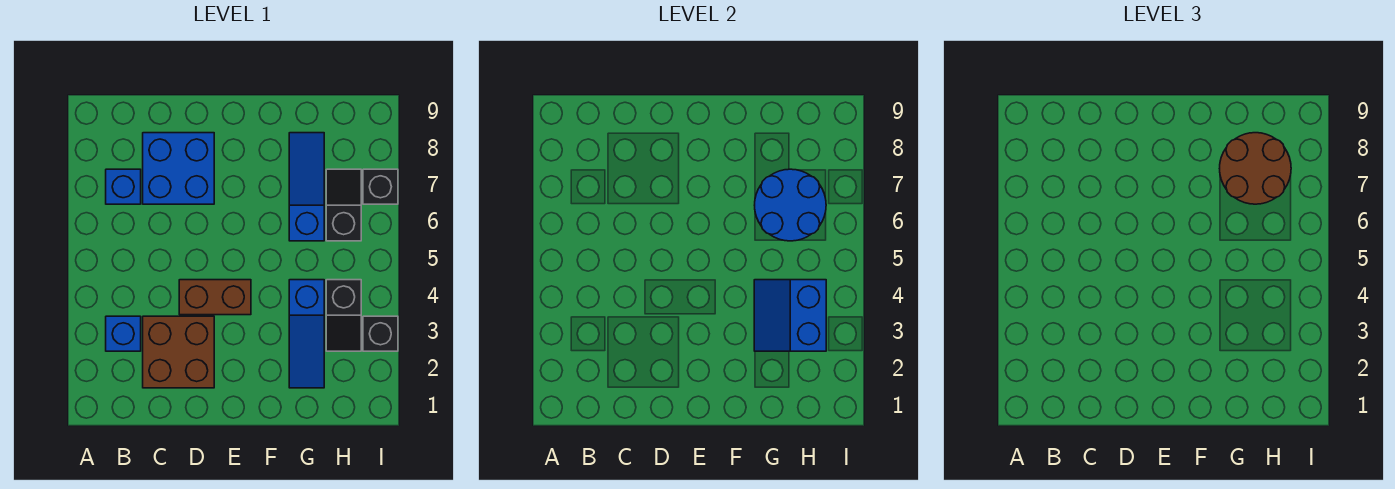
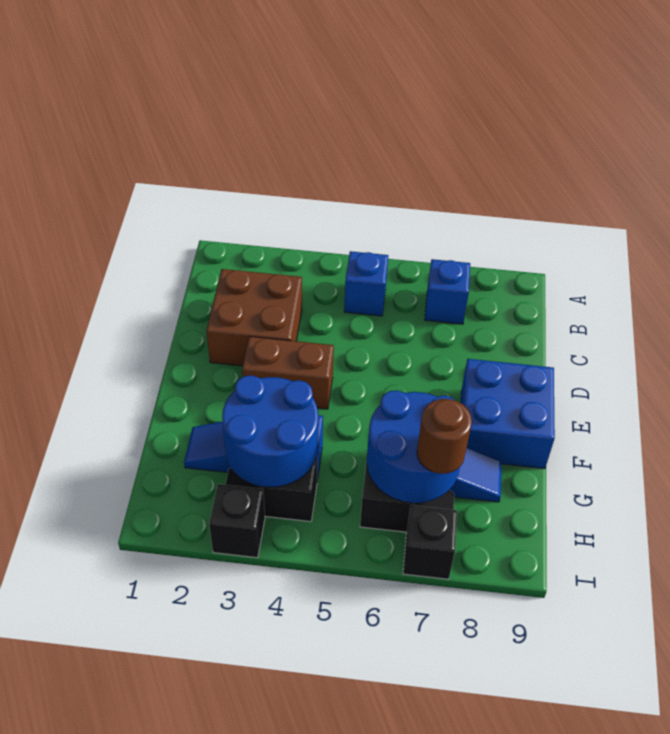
blue brick B3 level 1 -> blue brick B5 level 1
blue brick C7:D8 level 1 -> blue brick E8:F9 level 1
brown brick D4:E4 level 1 -> brown brick E3:E4 level 1
blue slope G3:H4 level 2 top H -> blue round brick G3:H4 level 2
brown round brick G7:H8 level 3 -> brown round brick H7 level 3

